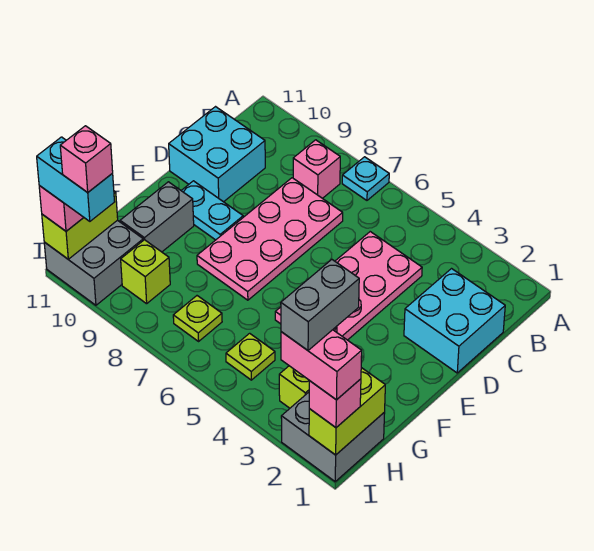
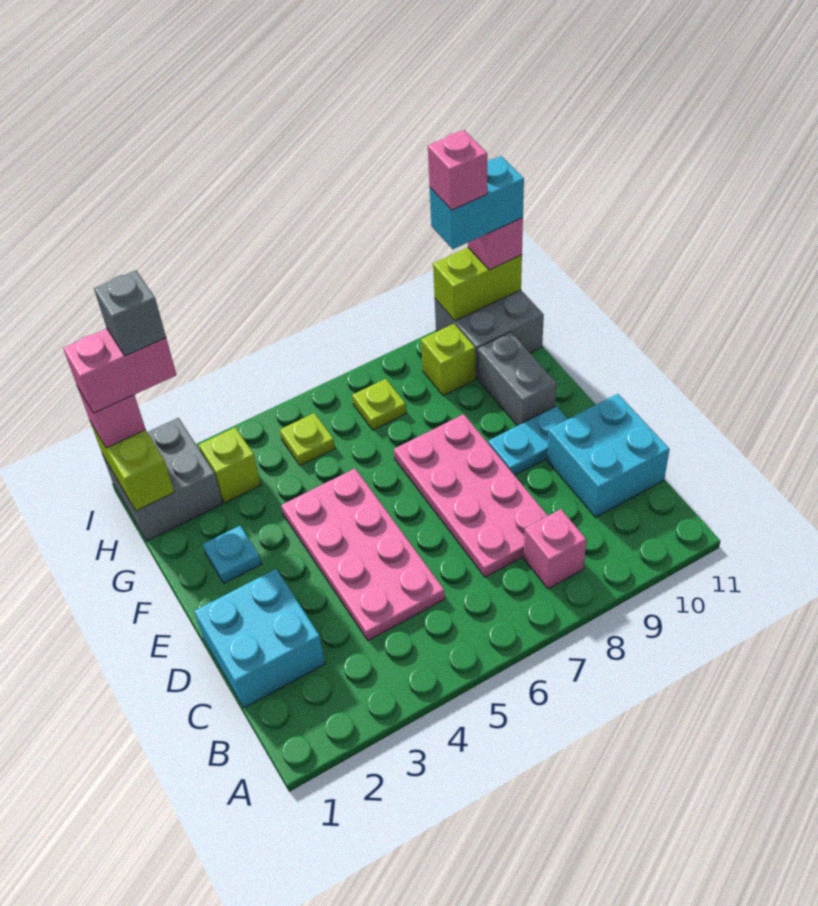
cyan plate A7 level 1 -> cyan plate F2 level 1
grey brick H2:I2 level 5 -> grey brick I2 level 5
lime brick H11:I11 level 2 -> lime brick I10:I11 level 2

